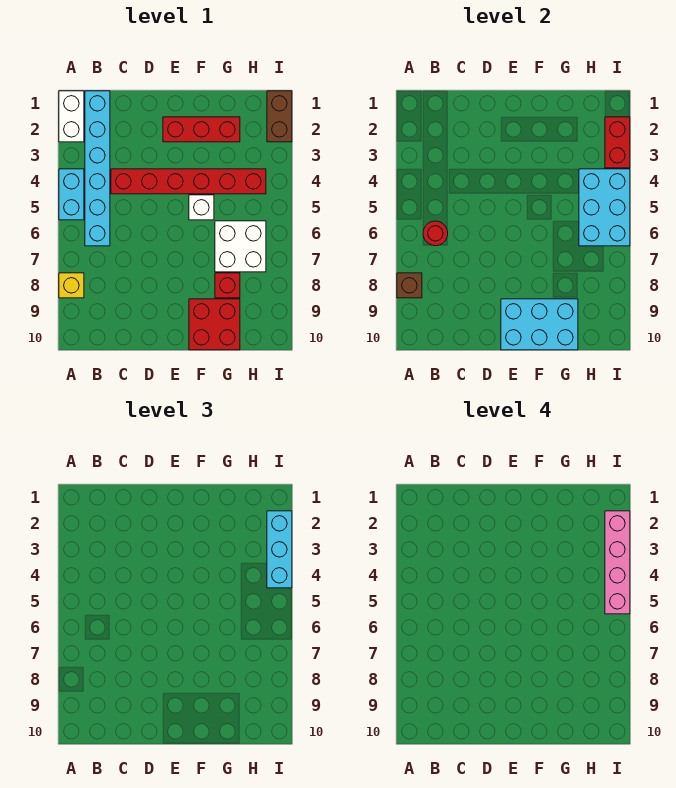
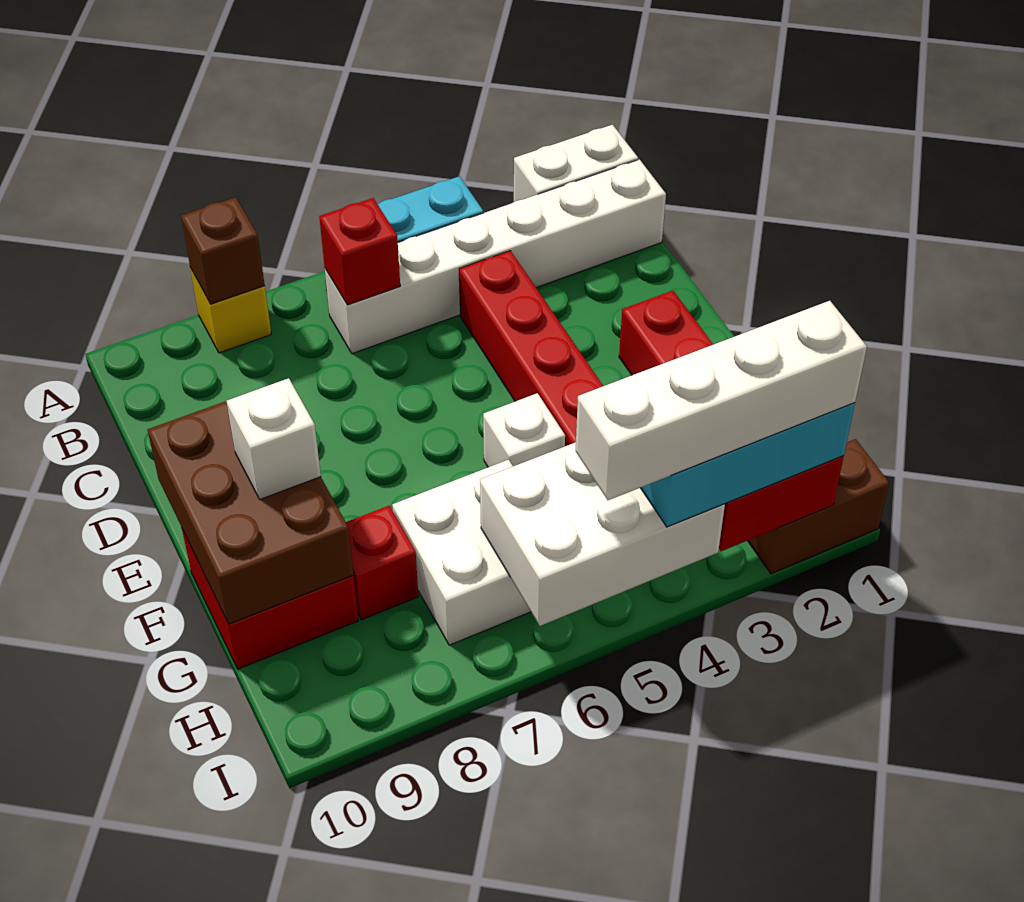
cyan brick B1:B6 level 1 -> white brick B1:B6 level 1
red round brick B6 level 2 -> red brick B6 level 2
cyan brick E9:G10 level 2 -> brown brick E9:G10 level 2
none -> white brick F9 level 3
cyan brick H4:I6 level 2 -> white brick H4:I6 level 2
pink brick I2:I5 level 4 -> white brick I2:I5 level 4

